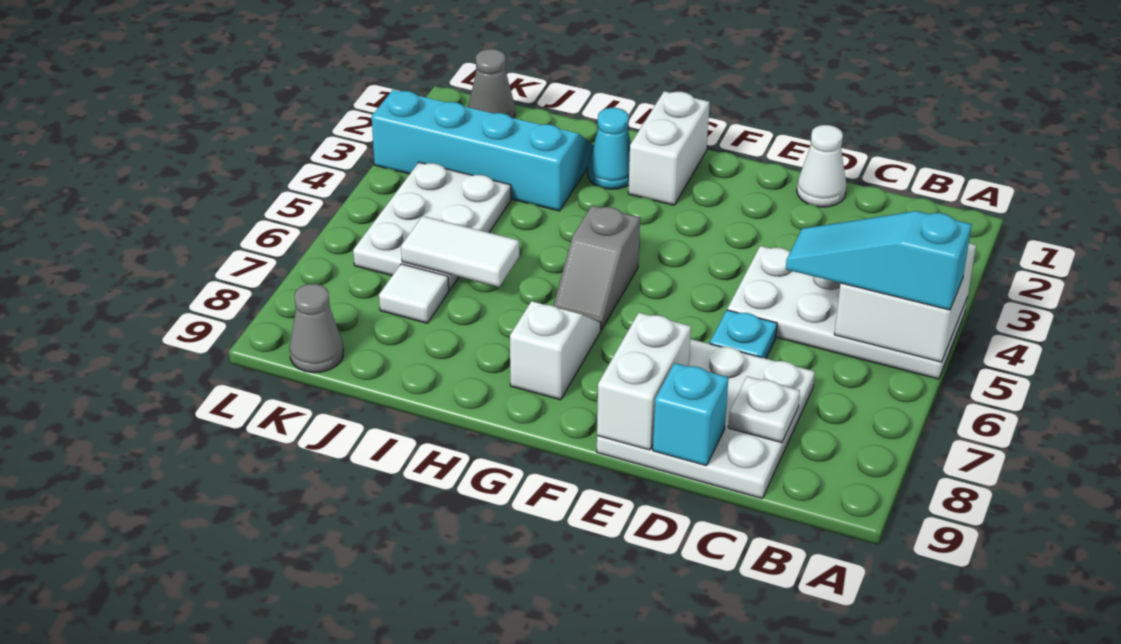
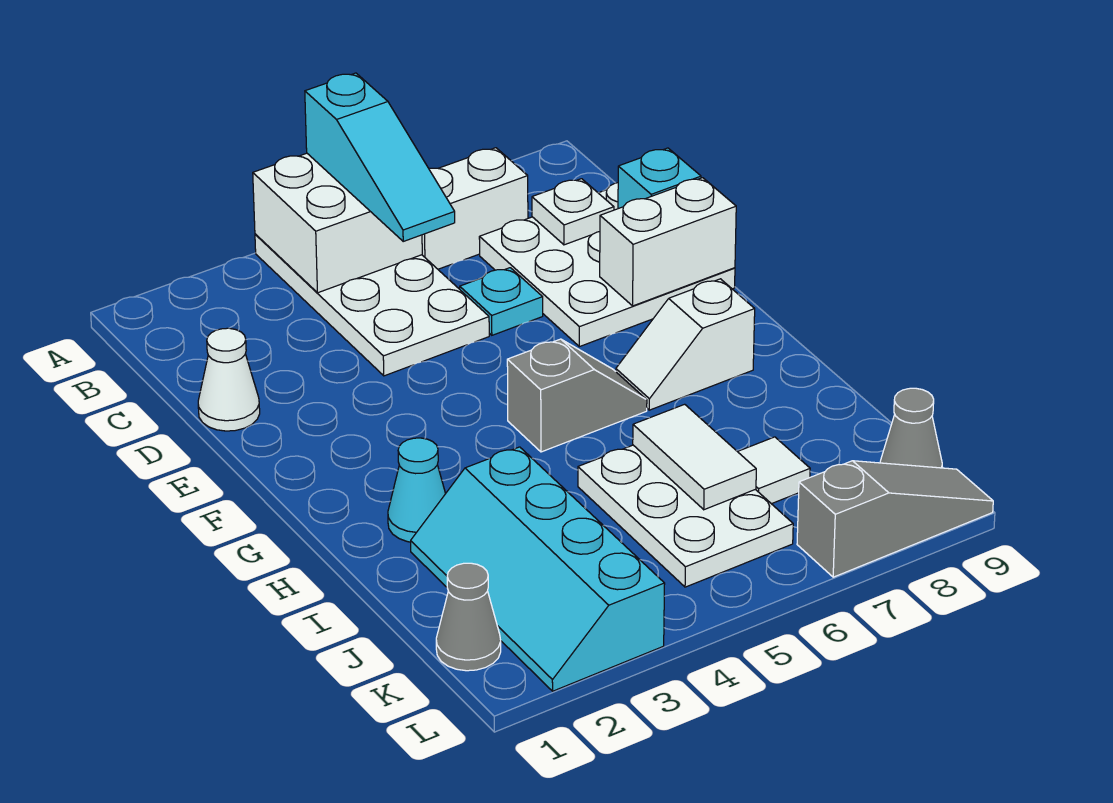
white brick G1:G2 level 1 -> white brick B6:B7 level 1
white plate J4:K6 level 1 -> white plate I5:K6 level 1
none -> grey slope L7:L9 level 1 top 7

